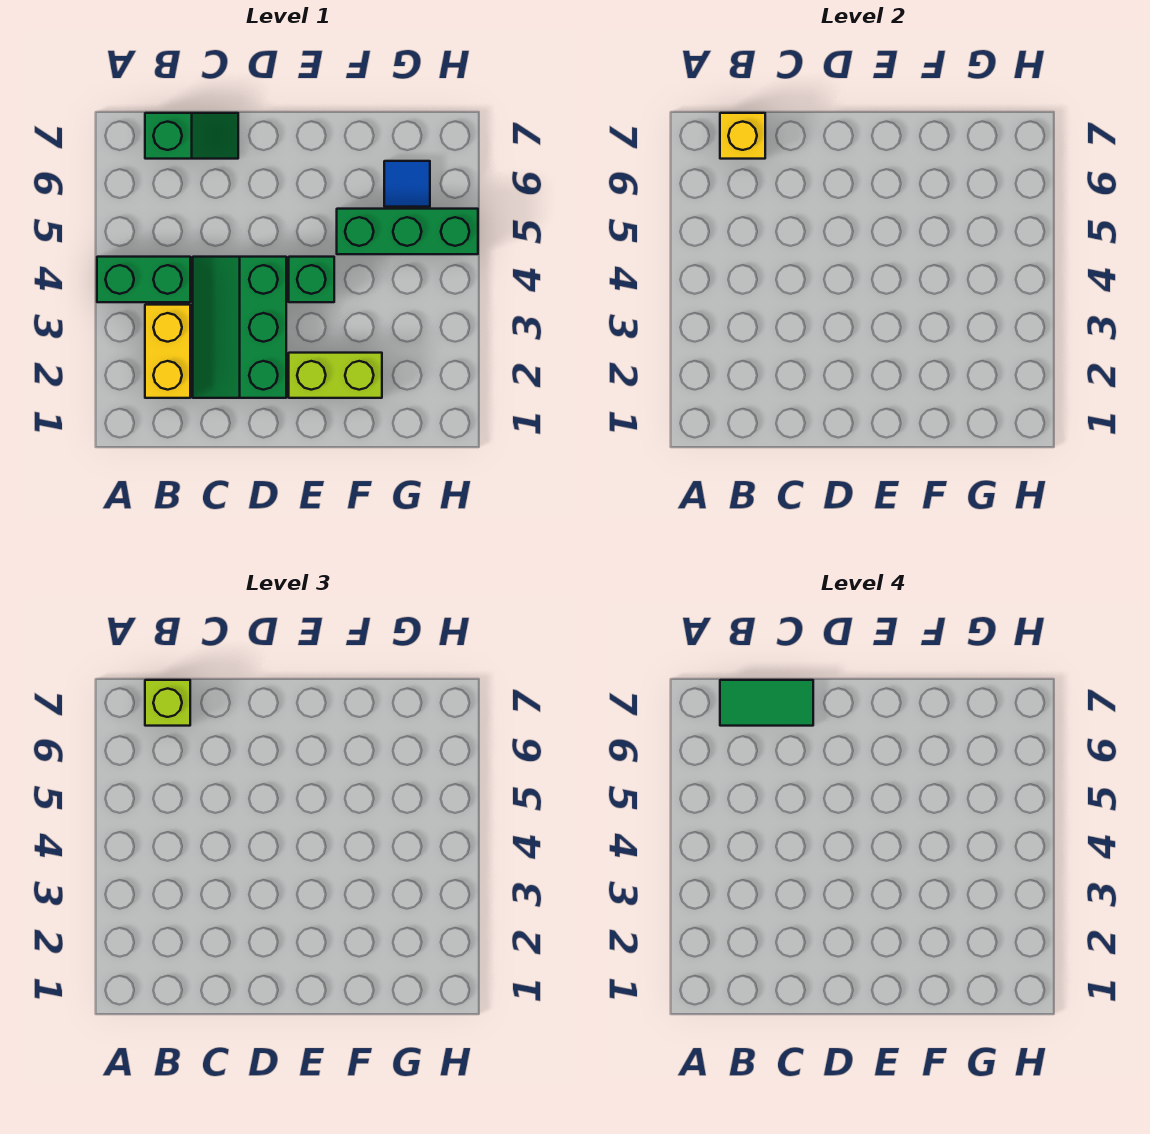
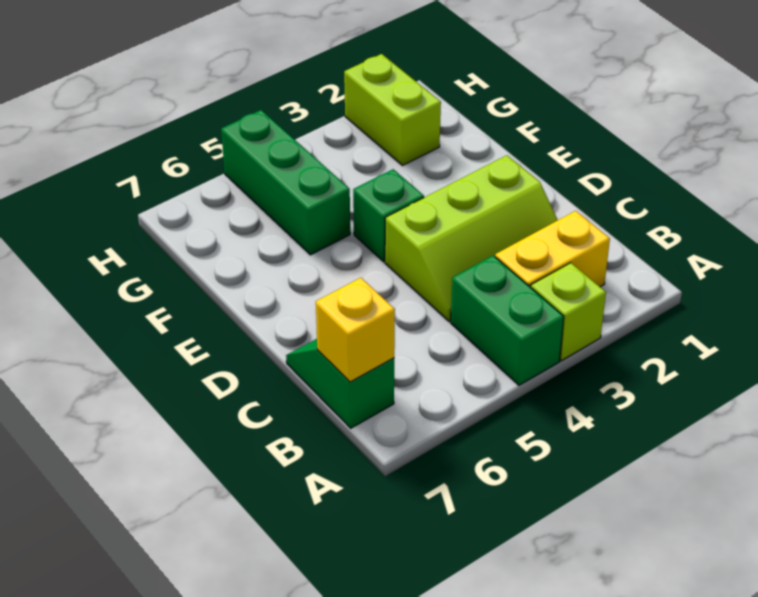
lime brick B7 level 3 -> lime brick A3 level 1
green tile B7:C7 level 4 -> none
green slope C2:D4 level 1 top D -> lime slope C2:D4 level 1 top D
lime brick E2:F2 level 1 -> lime brick G2:H2 level 1
blue tile G6 level 1 -> none

